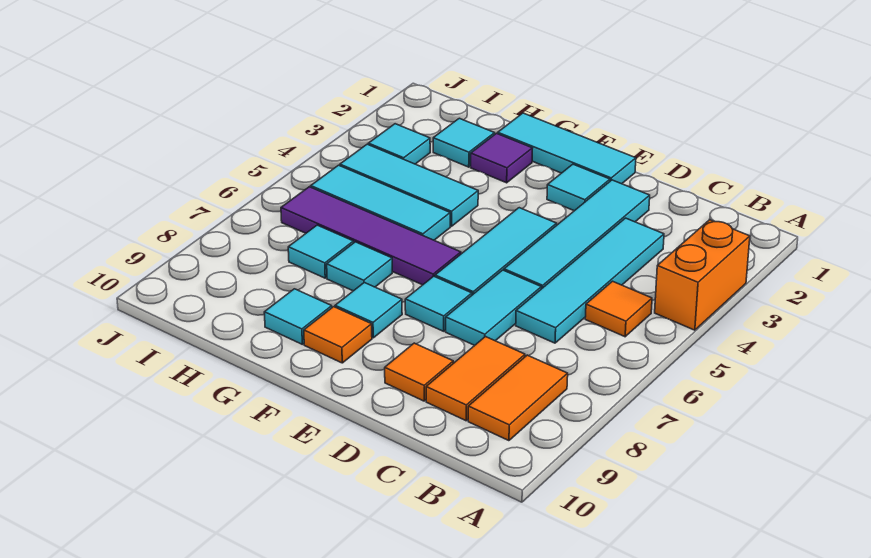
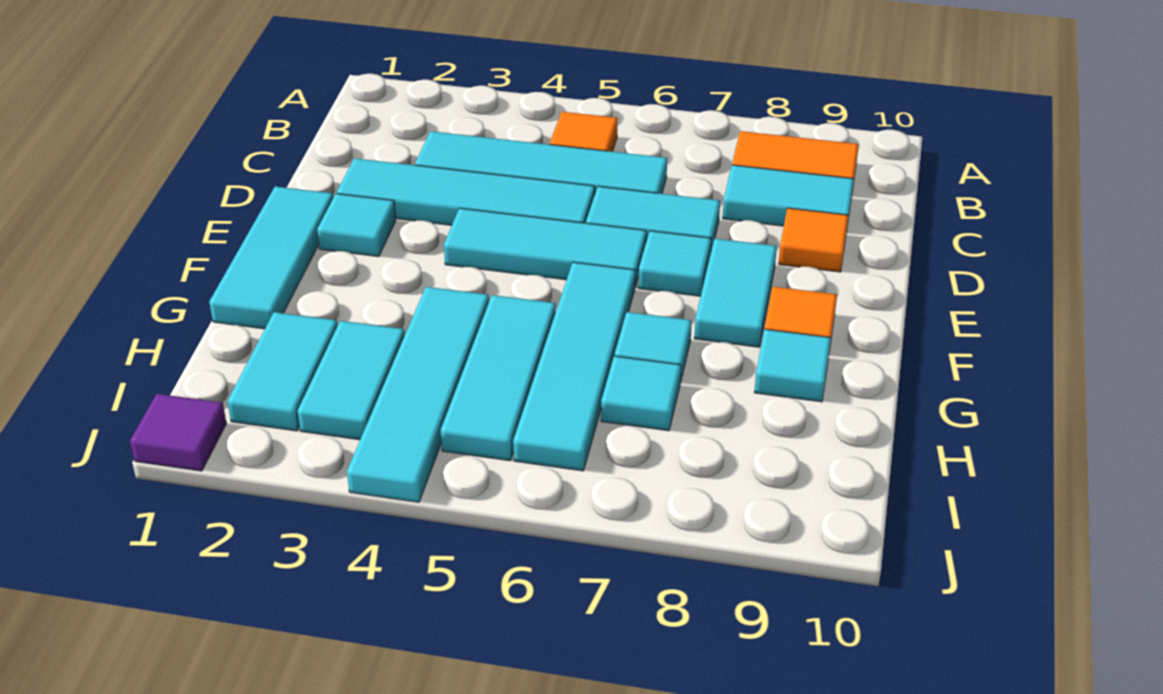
orange brick A3:A4 level 1 -> none
orange tile C8:C9 level 1 -> cyan tile C8:C9 level 1
purple tile F6:I6 level 1 -> cyan tile F6:I6 level 1
cyan tile F8 level 1 -> cyan tile E8:F8 level 1
purple tile G2 level 1 -> purple tile J1 level 1
cyan tile G4:I4 level 1 -> cyan tile G4:J4 level 1
cyan tile H2 level 1 -> cyan tile H2:I2 level 1
cyan tile I3 level 1 -> cyan tile H3:I3 level 1

